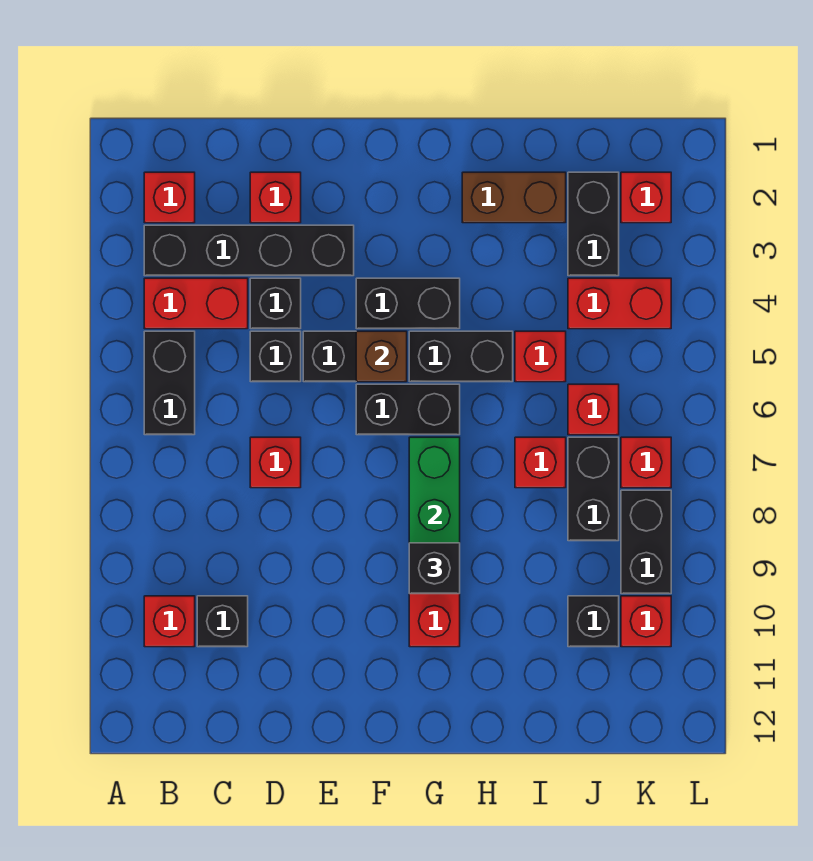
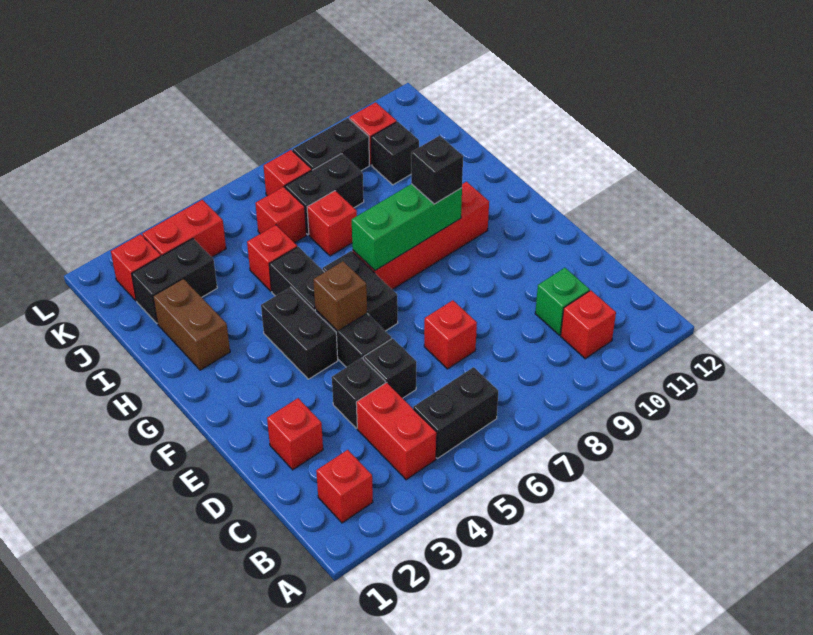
black brick B3:E3 level 1 -> none
black brick C10 level 1 -> green brick C10 level 1
red brick J4:K4 level 1 -> red brick K3:K4 level 1

